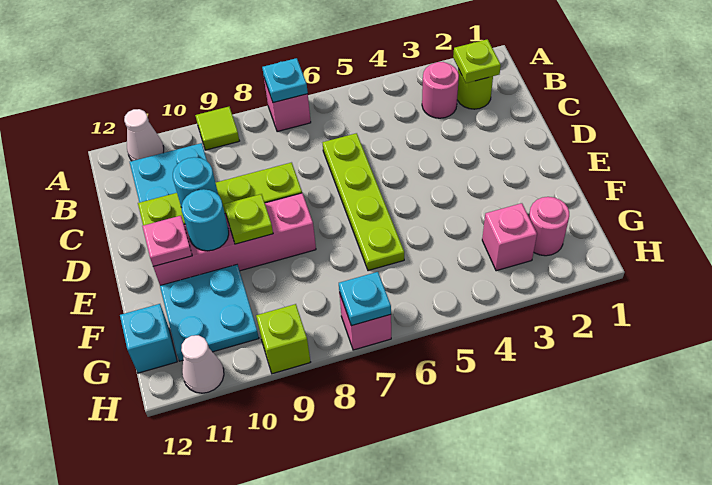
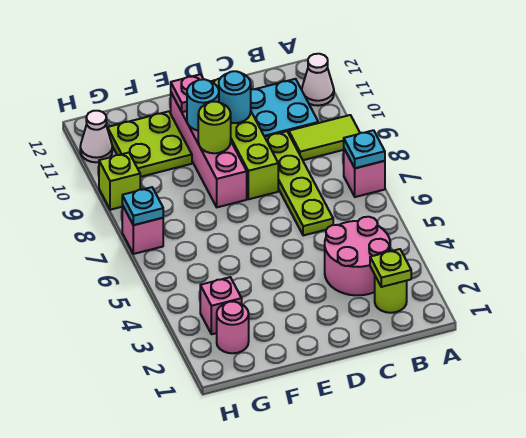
lime tile A9 level 1 -> lime tile A9:B9 level 1
pink round brick B3 level 1 -> pink round brick B3:C4 level 1
lime plate C6:F6 level 1 -> lime plate C6:C9 level 1
lime plate E9 level 2 -> lime round brick E9 level 2
cyan plate F10:G11 level 1 -> lime plate F10:G11 level 1
cyan brick G12 level 1 -> none

